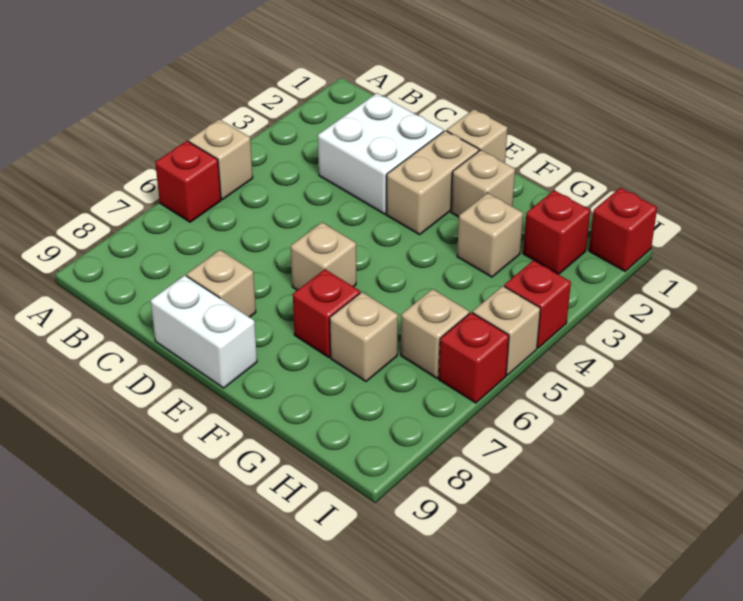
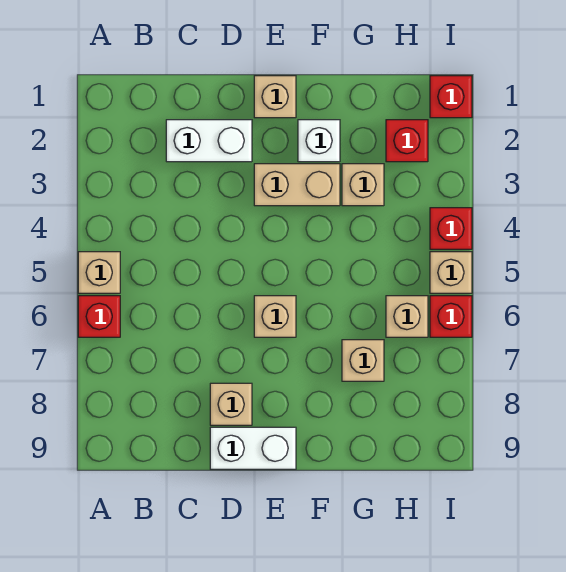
white brick C2:D3 level 1 -> white brick C2:D2 level 1
tan brick E2:E3 level 1 -> tan brick E3:F3 level 1
tan brick F2 level 1 -> white brick F2 level 1
red brick F7 level 1 -> none

